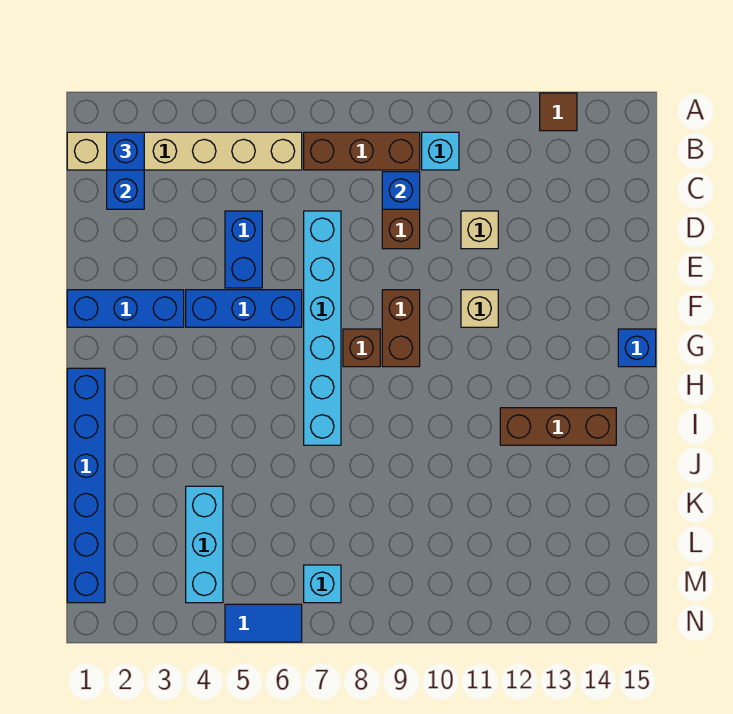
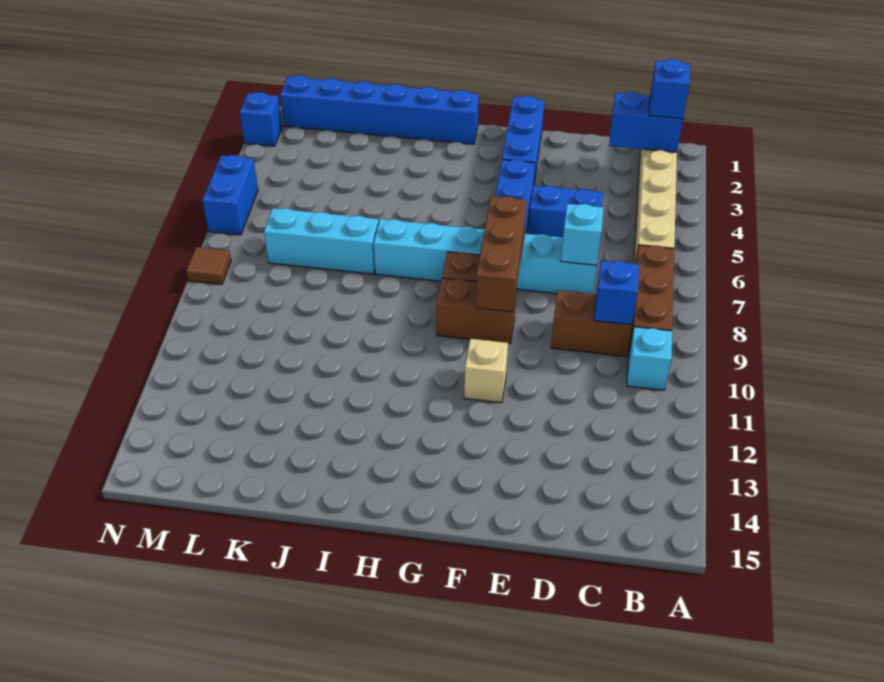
brown tile A13 level 1 -> brown tile N8 level 1
tan brick D11 level 1 -> none
blue brick G15 level 1 -> blue brick N2 level 1
brown brick I12:I14 level 1 -> brown brick F7:F9 level 2
cyan brick K4:M4 level 1 -> cyan brick J7:L7 level 1
cyan brick M7 level 1 -> cyan brick D7 level 2
blue tile N5:N6 level 1 -> blue brick N5:N6 level 1

